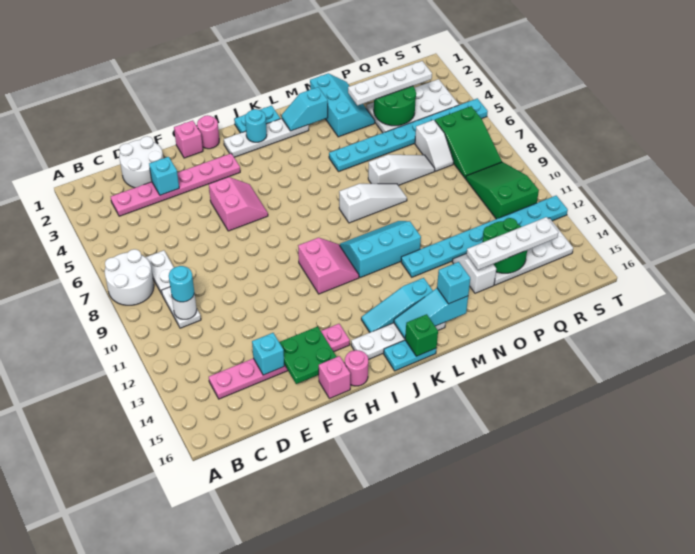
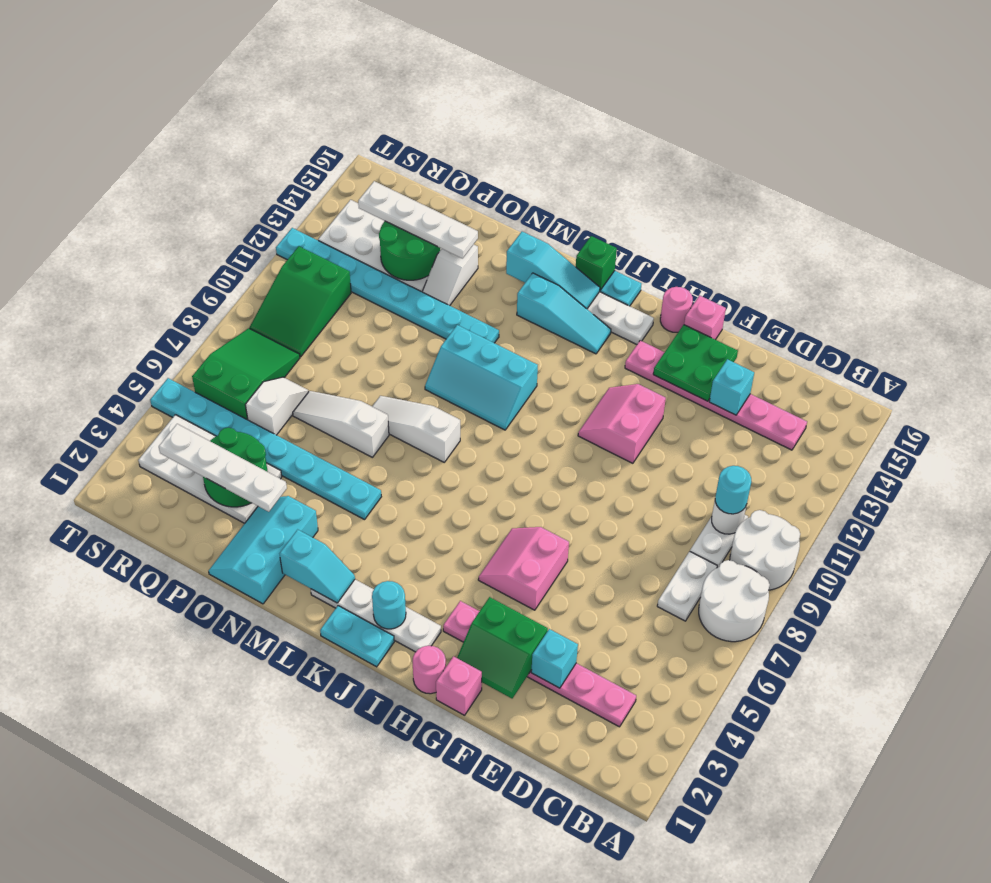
white round brick D1:E2 level 1 -> white round brick A9:B10 level 1
none -> green slope F2:G3 level 2 top 3
pink slope I10:J11 level 1 top I -> pink slope G11:H12 level 1 top G
cyan brick M15 level 3 -> none

